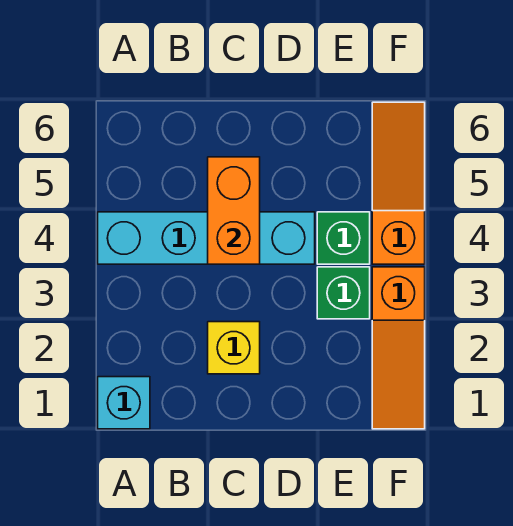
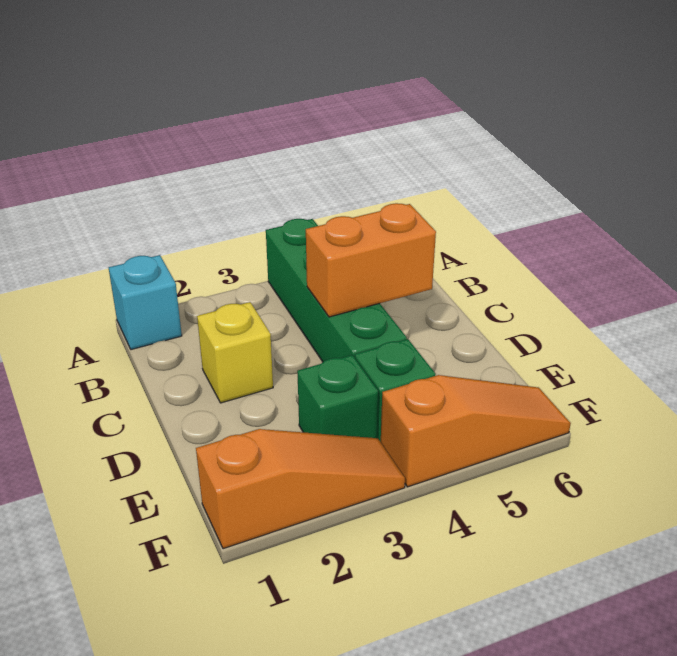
cyan brick A4:D4 level 1 -> green brick A4:D4 level 1
orange slope F1:F3 level 1 top 3 -> orange slope F1:F3 level 1 top 1

